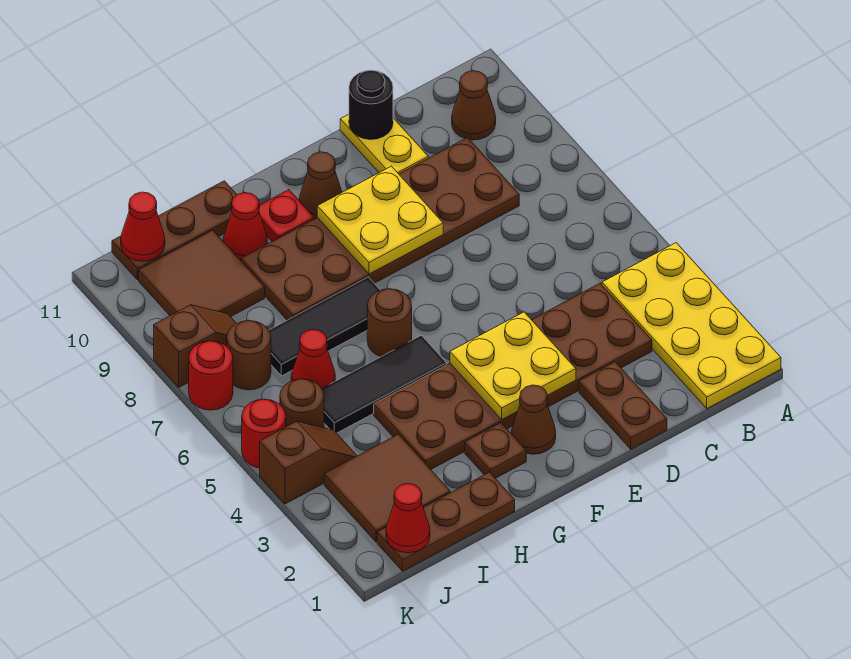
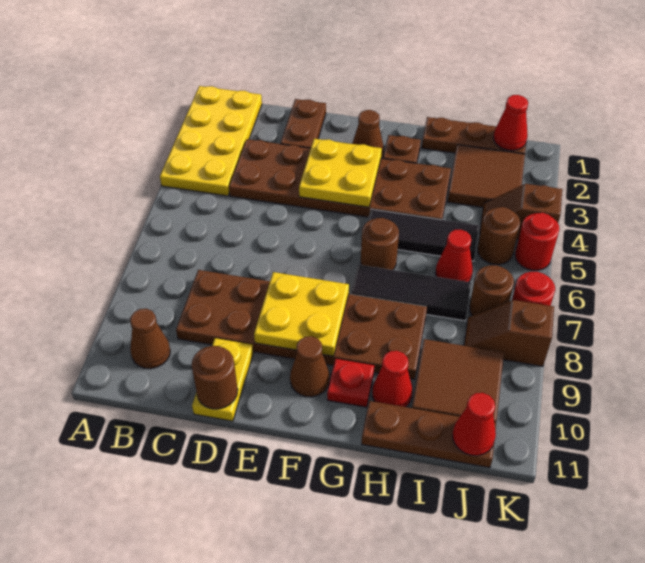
black round brick D11 level 2 -> brown round brick D11 level 2

